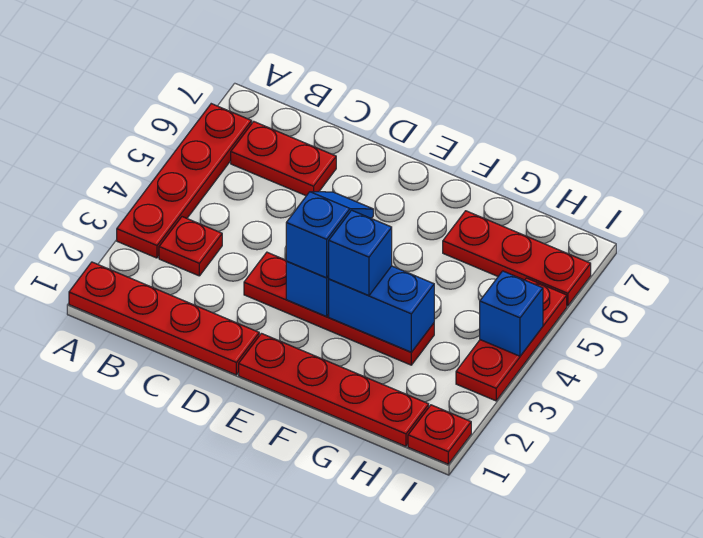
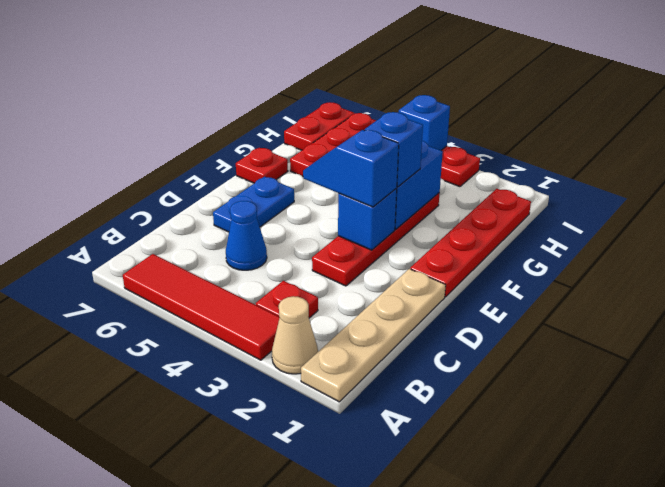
red plate A1:D1 level 1 -> tan plate A1:D1 level 1
none -> tan cone A2 level 1
red plate A3:A6 level 1 -> red tile A3:A6 level 1
red plate B6:C6 level 1 -> red plate H7:I7 level 1
none -> blue cone C5 level 1
none -> blue plate D6:E6 level 1
red plate I1 level 1 -> red plate F7 level 1

